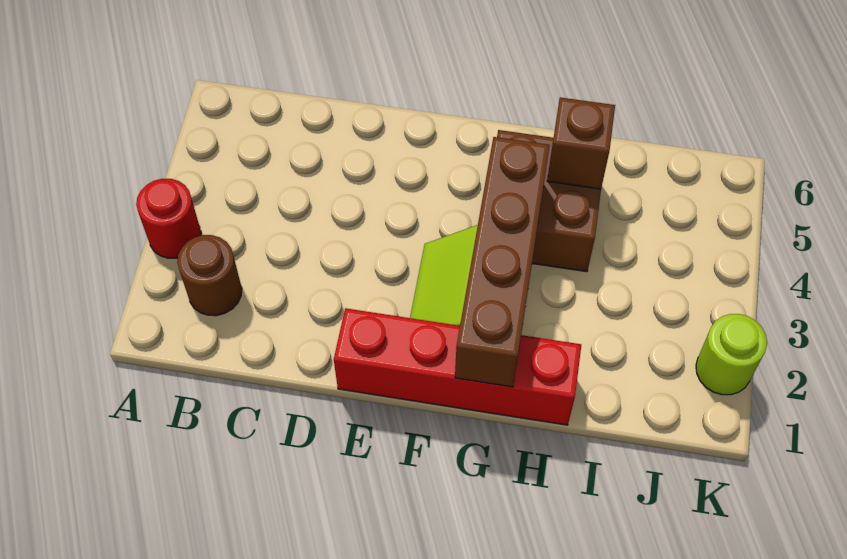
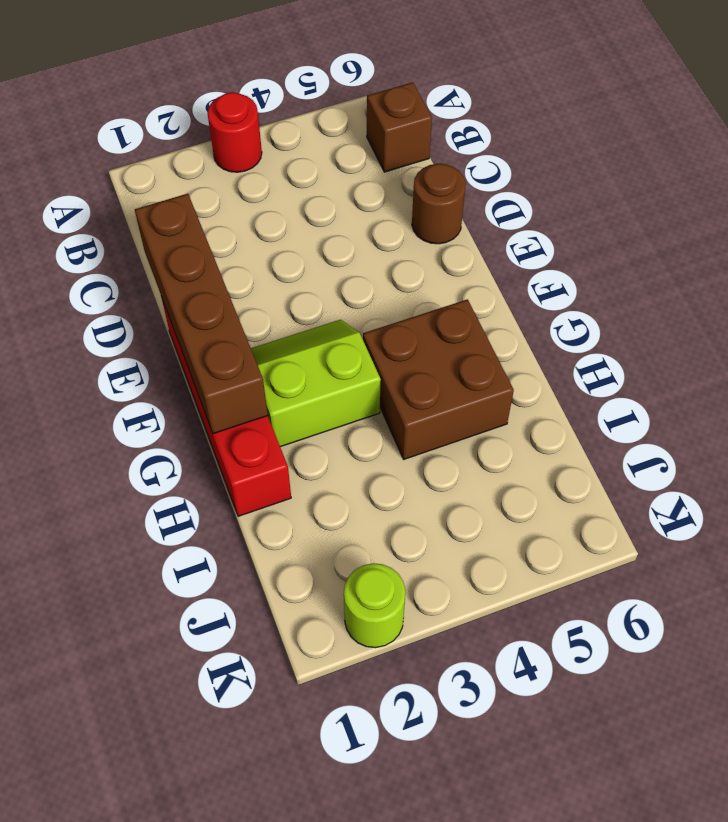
brown round brick B2 level 1 -> brown round brick D6 level 1
brown brick G1:G4 level 2 -> brown brick D1:G1 level 2
brown brick H5 level 2 -> brown brick B6 level 1

